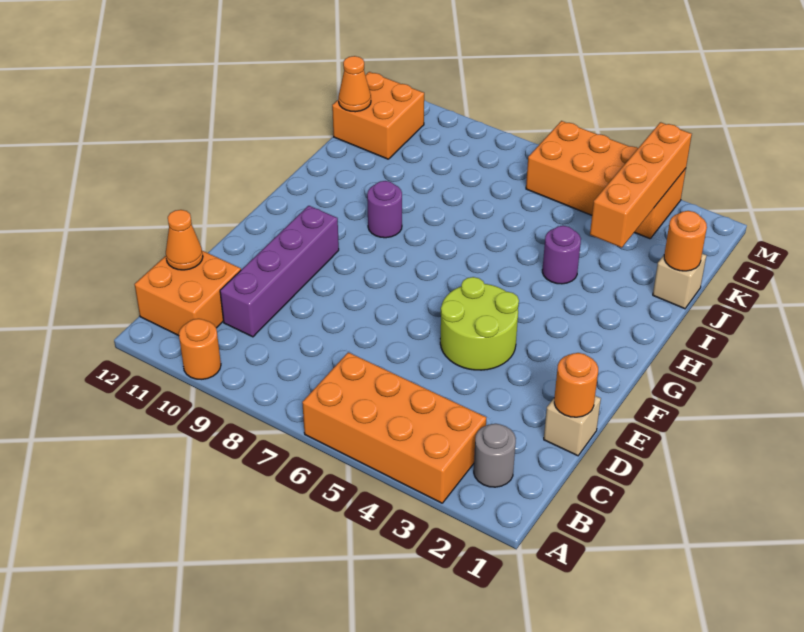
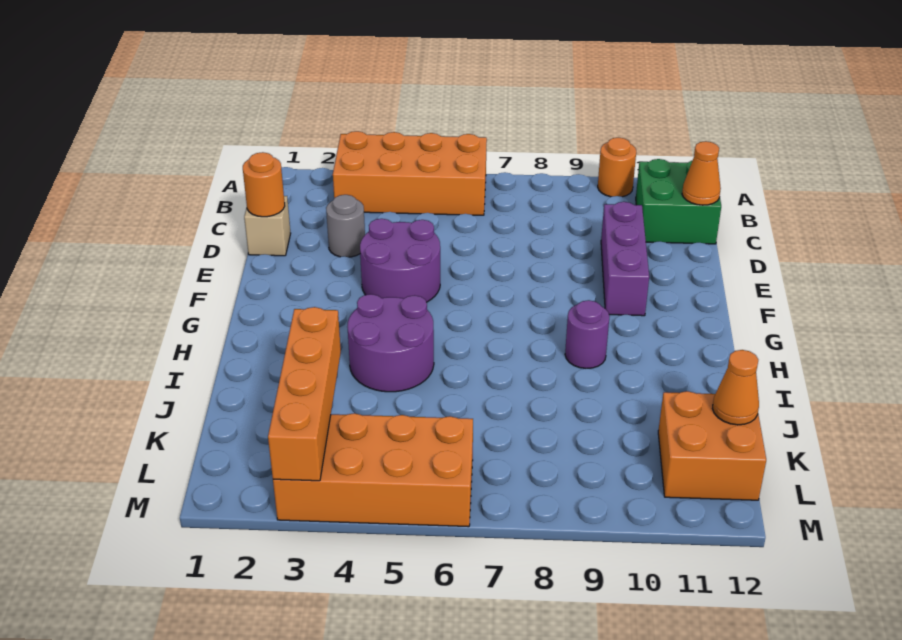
grey round brick B2 level 1 -> grey round brick D3 level 1
orange brick B11:C12 level 1 -> green brick B11:C12 level 1
purple brick C10:F10 level 1 -> purple brick D10:F10 level 1
lime round brick E4:F5 level 1 -> purple round brick E4:F5 level 1
purple round brick I4 level 1 -> purple round brick H4:I5 level 1
tan brick J1 level 1 -> none
orange round brick J1 level 2 -> none

